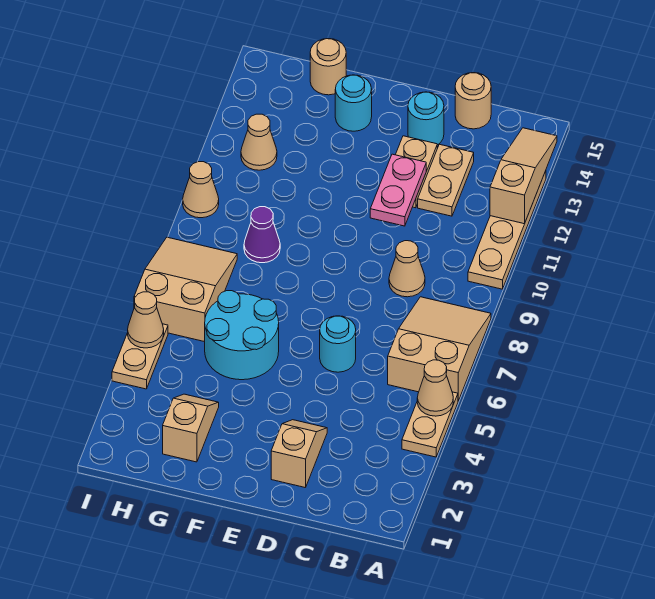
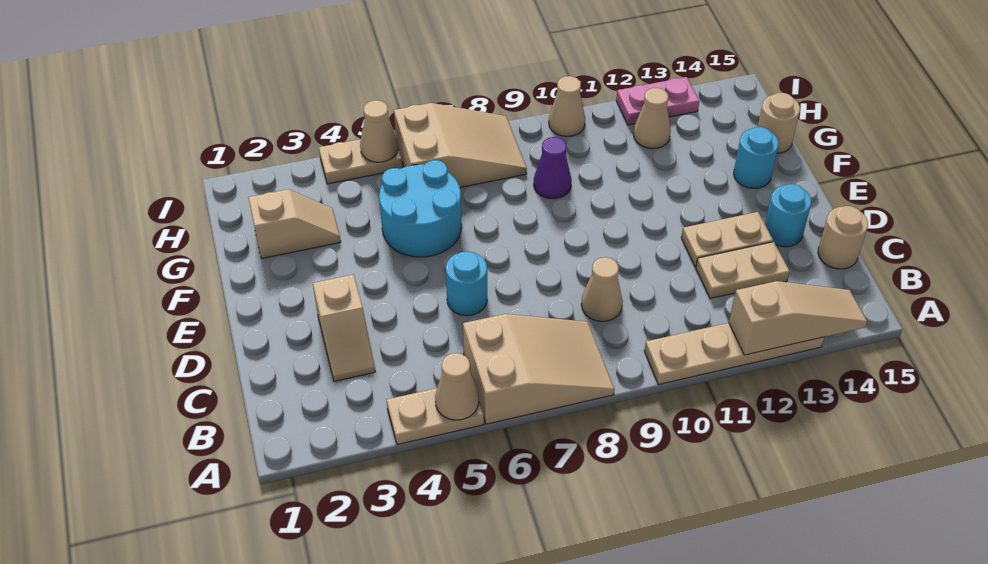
tan slope D2:D3 level 1 top 2 -> tan slope C3:D3 level 1 top D
pink plate D11:D12 level 2 -> pink plate I12:I13 level 1

